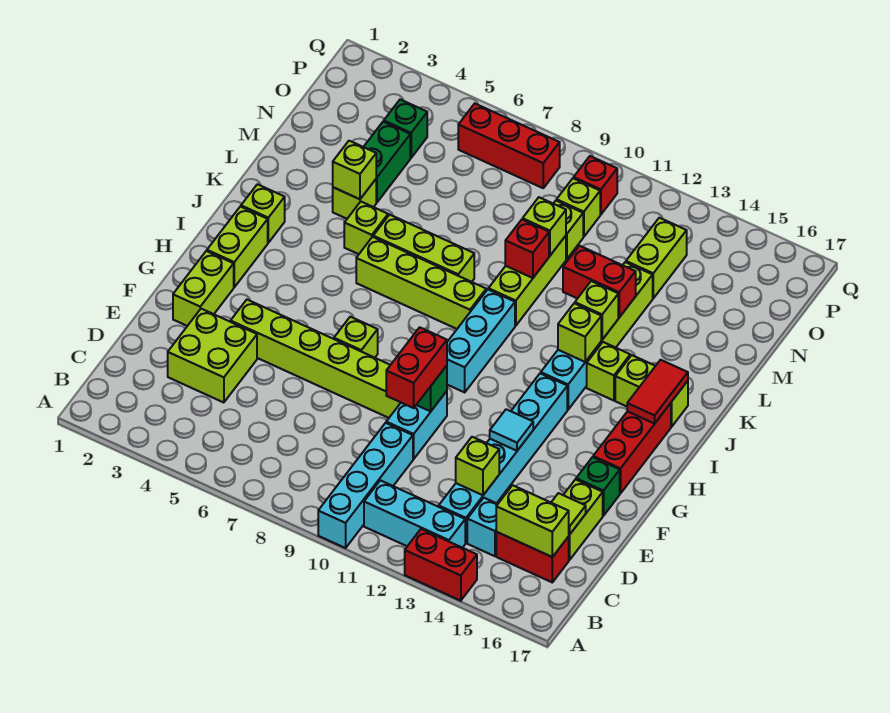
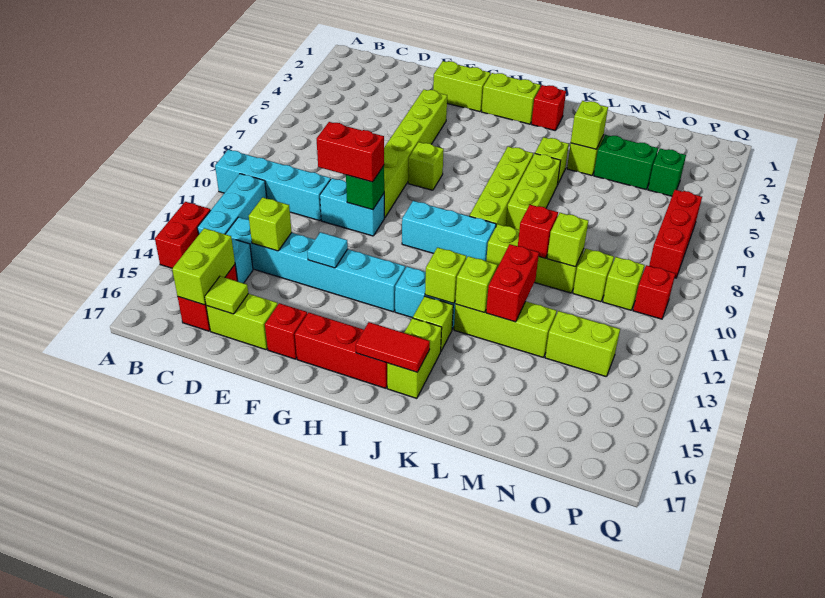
lime brick D3:E4 level 1 -> none
green brick F16 level 1 -> red brick F16 level 1
lime brick J2 level 1 -> red brick J2 level 1

